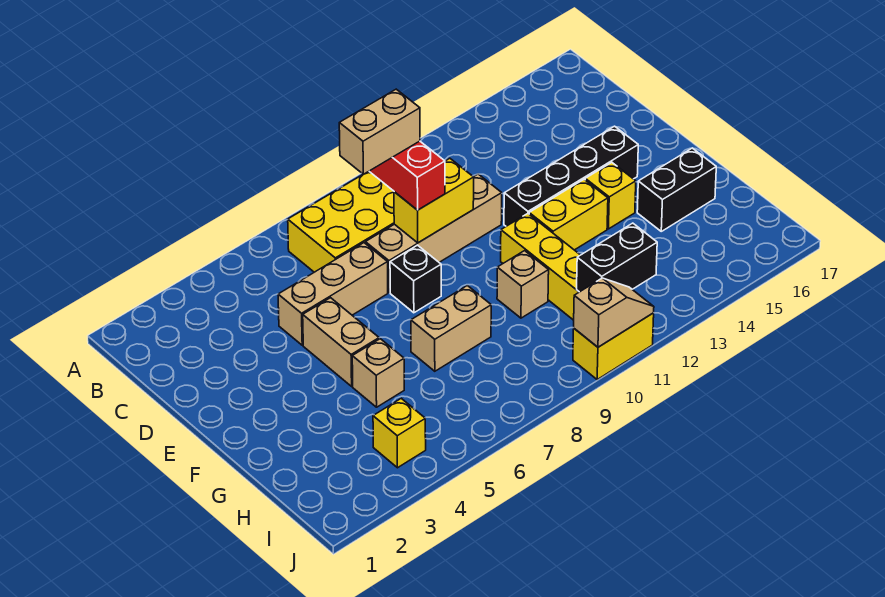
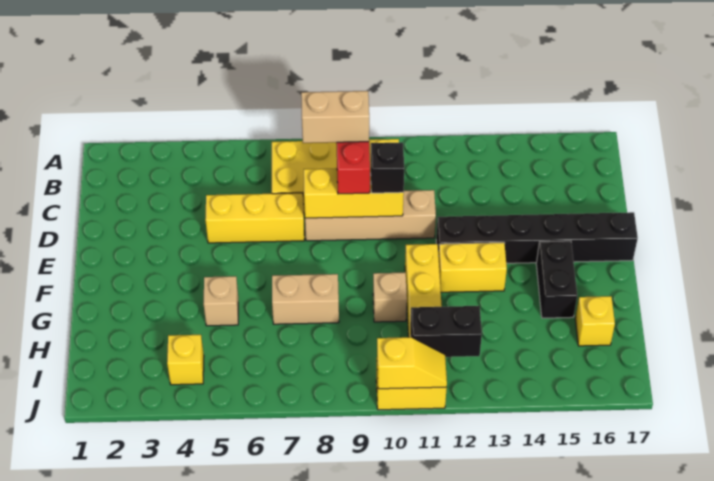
tan brick D5:D7 level 1 -> yellow brick D5:D7 level 1
yellow brick D9:D10 level 2 -> yellow brick D8:D10 level 2
tan brick E5:F5 level 1 -> none
black brick E8 level 1 -> black brick D10 level 3
black brick E12:E15 level 1 -> black brick E12:E17 level 1
yellow brick F14 level 1 -> yellow brick H16 level 1
black brick G15:G16 level 1 -> black brick F15:G15 level 1
tan slope J10:J11 level 2 top 10 -> yellow slope J10:J11 level 2 top 10

